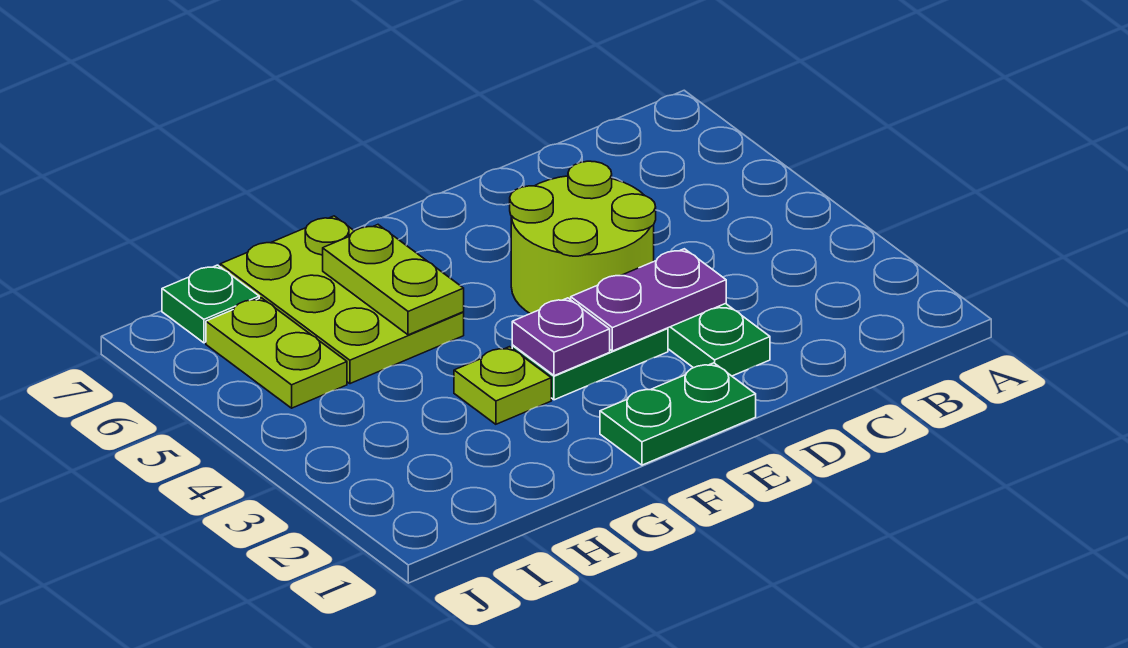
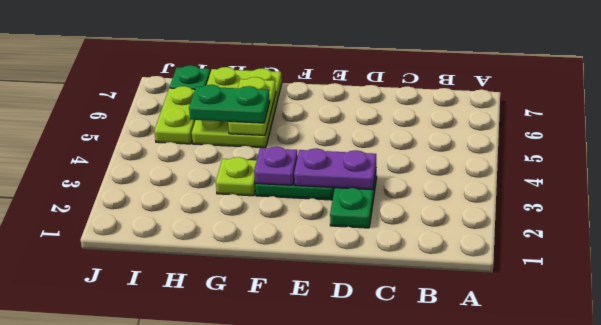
lime round brick D4:E5 level 1 -> none
green plate E1:F1 level 1 -> green plate G5:H5 level 3

